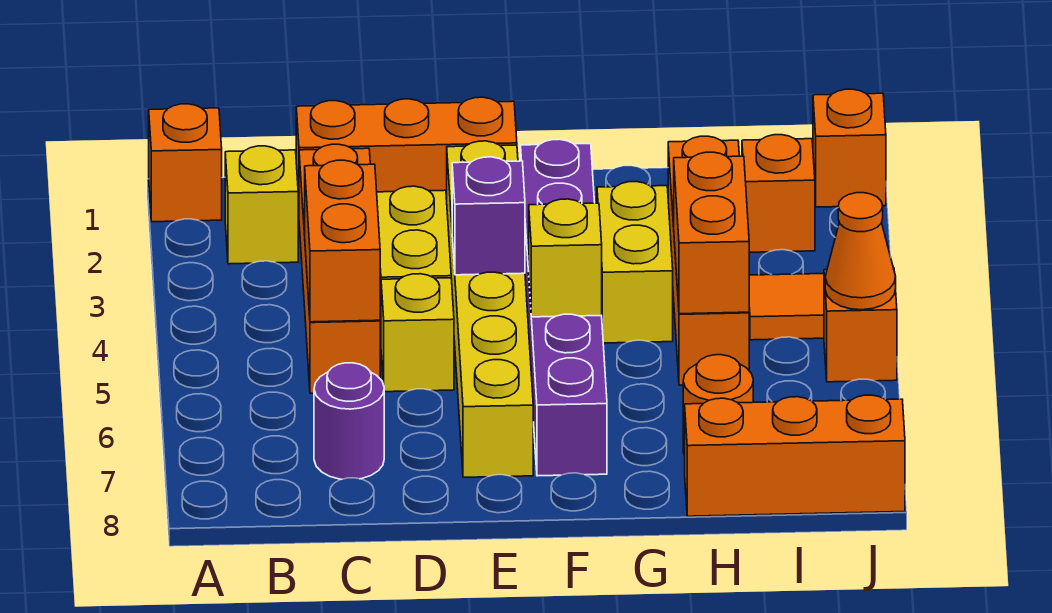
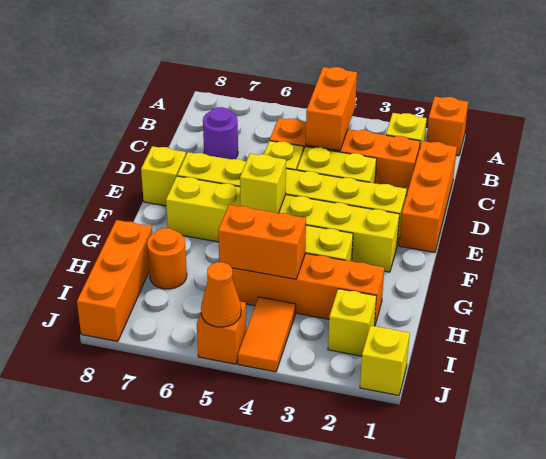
orange brick C4:C5 level 2 -> orange brick B4:C4 level 2
purple brick E4 level 2 -> none
none -> yellow brick E8 level 1
purple brick F2:F7 level 1 -> yellow brick F2:F7 level 1
orange brick I2 level 1 -> yellow brick I2 level 1
orange brick J1 level 1 -> yellow brick J1 level 1

